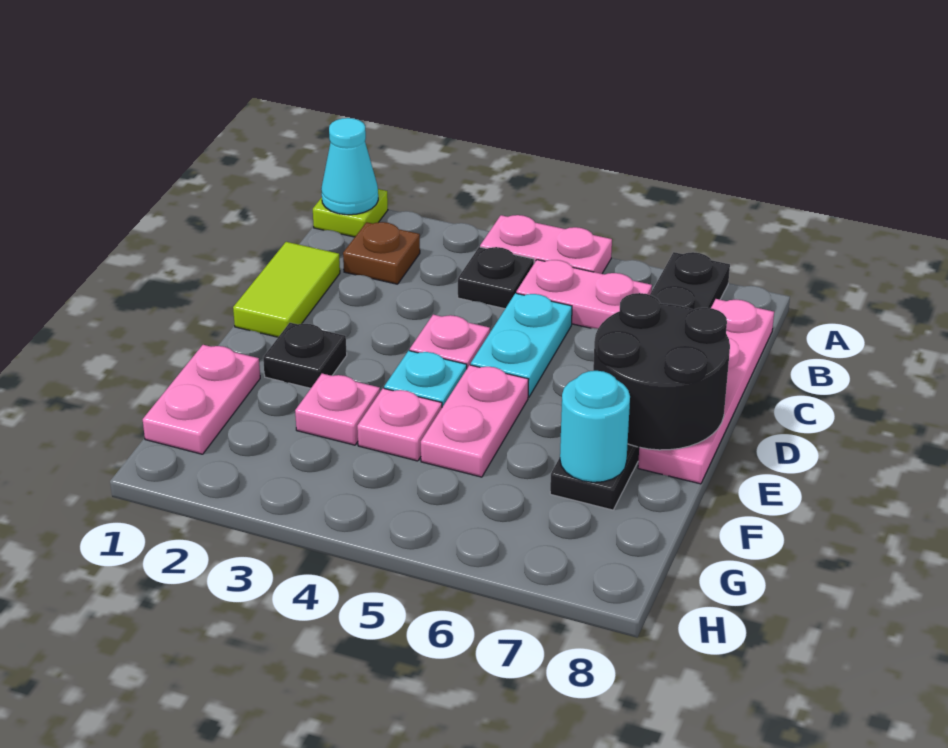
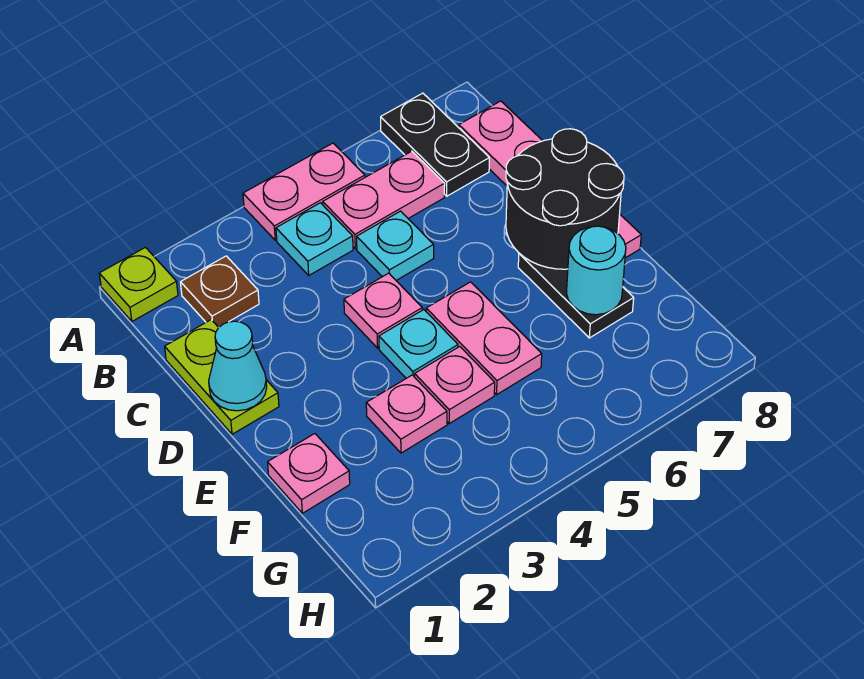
cyan cone A1 level 2 -> cyan cone D1 level 2
black plate B4 level 1 -> cyan plate B4 level 1
lime tile C1:D1 level 1 -> lime plate C1:D1 level 1
cyan plate C5:D5 level 1 -> cyan plate C5 level 1
black plate E2 level 1 -> none
pink plate F1:G1 level 1 -> pink plate F1 level 1

